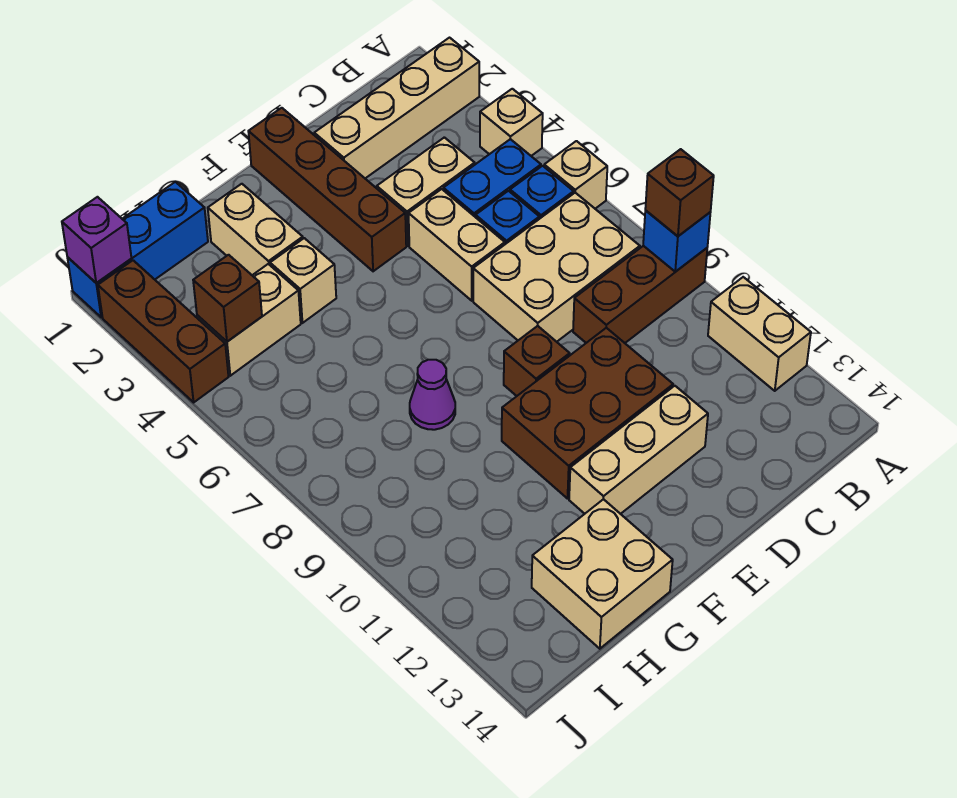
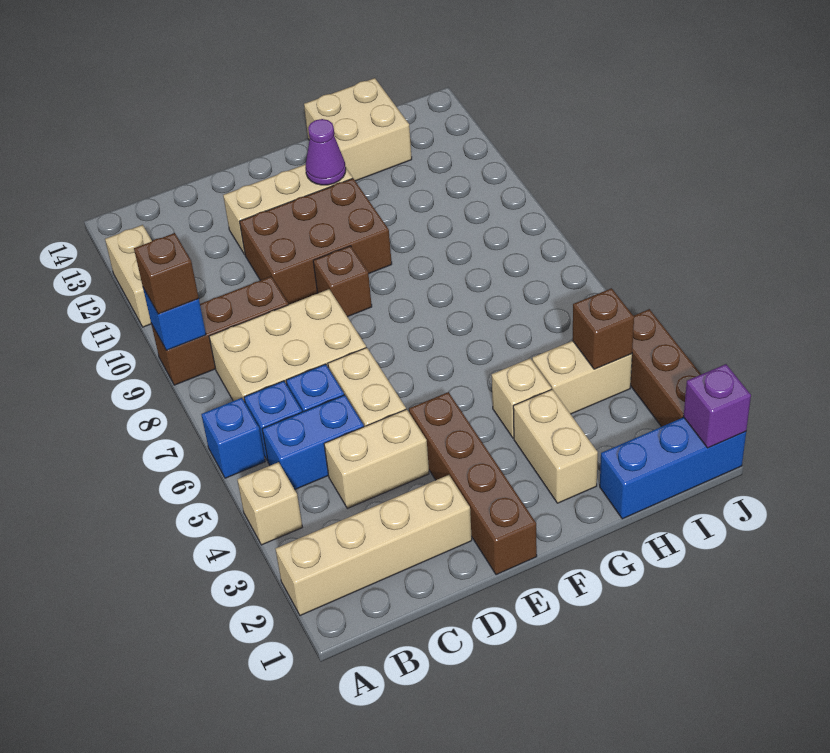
tan brick A6 level 1 -> blue brick A6 level 1
purple cone G8 level 1 -> purple cone F12 level 2

